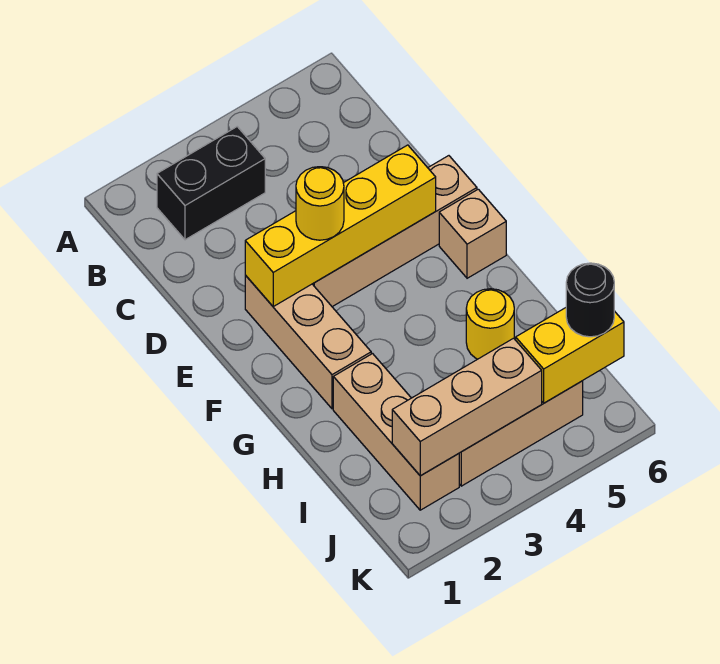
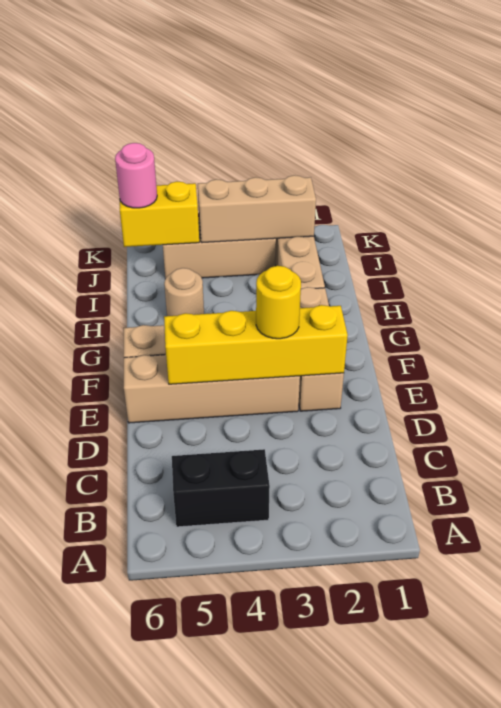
black brick B2:B3 level 1 -> black brick B4:B5 level 1
yellow round brick H5 level 1 -> tan round brick H5 level 1
black round brick J6 level 3 -> pink round brick J6 level 3

